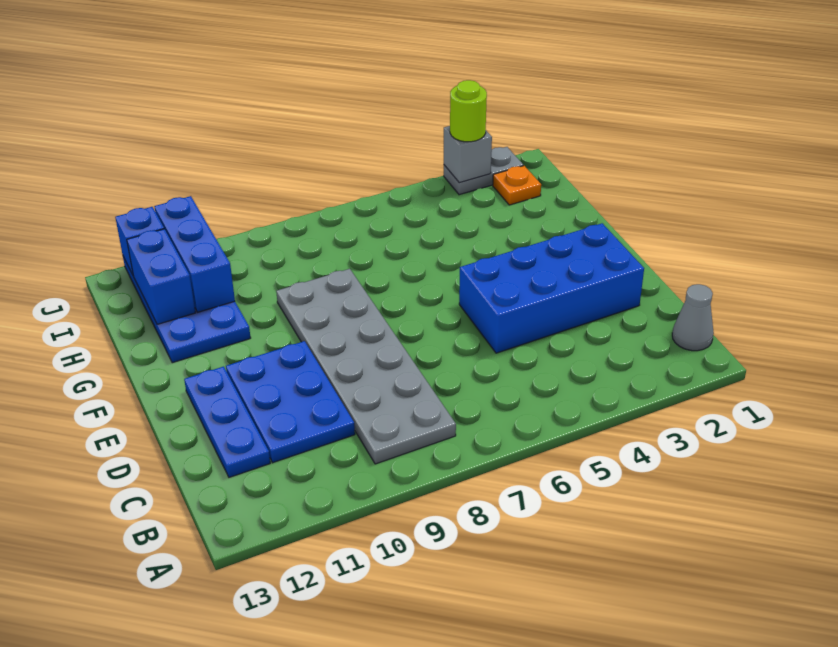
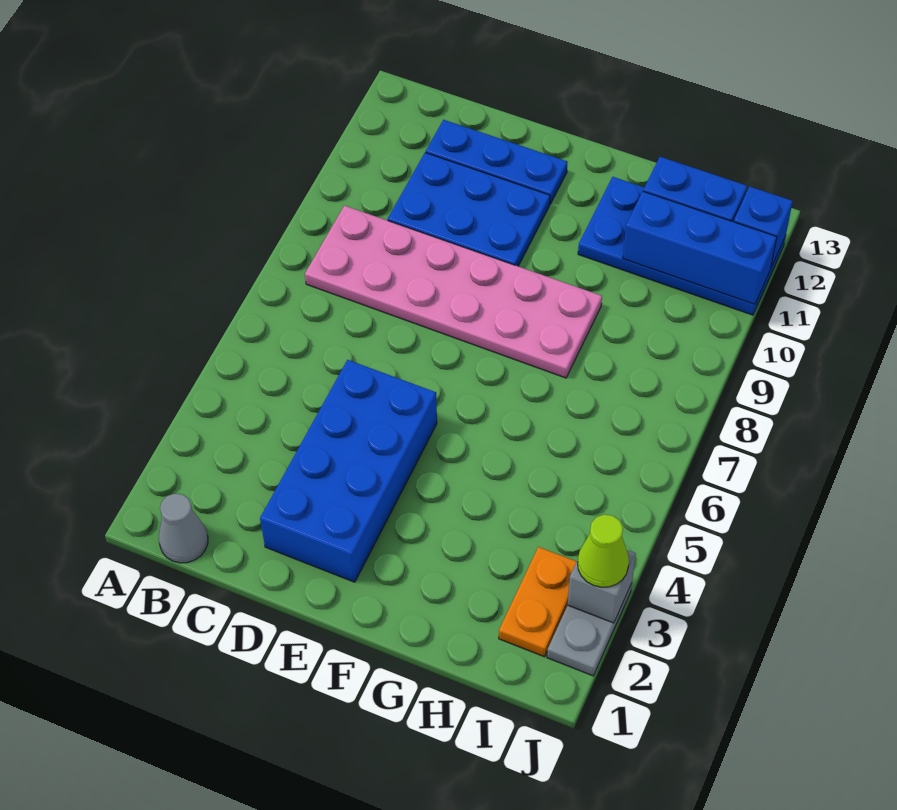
grey plate B8:G9 level 1 -> pink plate B8:G9 level 1
orange plate I2 level 1 -> orange plate I2:I3 level 1
lime round brick J3 level 3 -> lime cone J3 level 3

